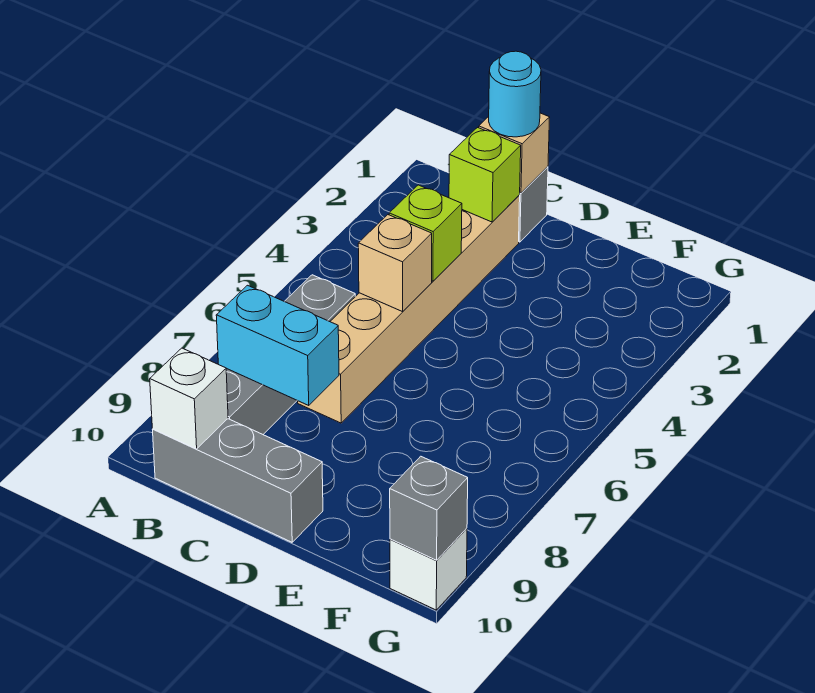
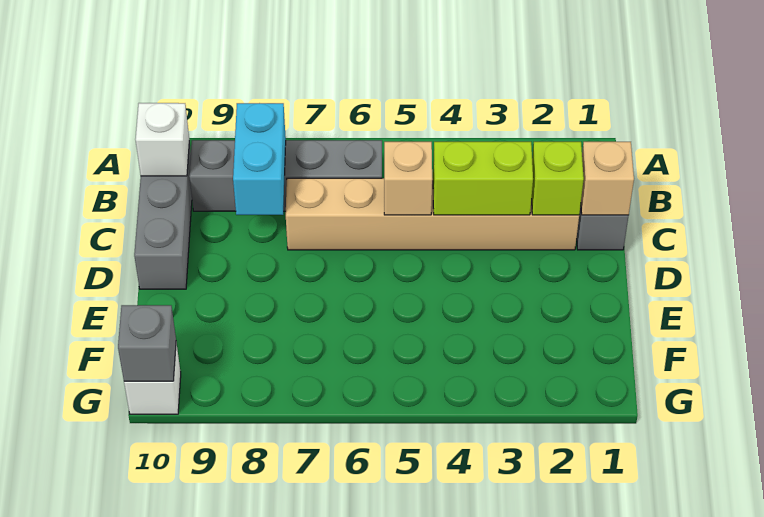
cyan round brick C1 level 3 -> none
lime brick C4 level 2 -> lime brick C3:C4 level 2

